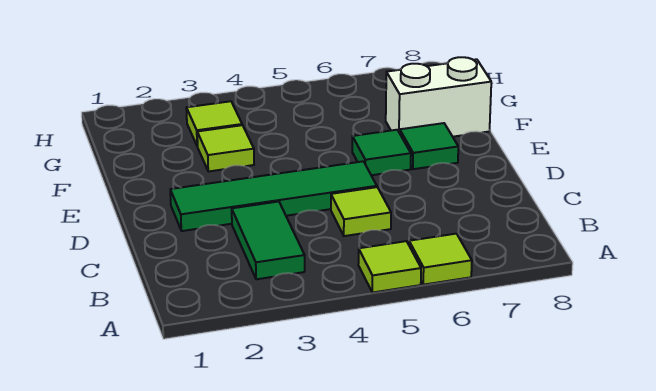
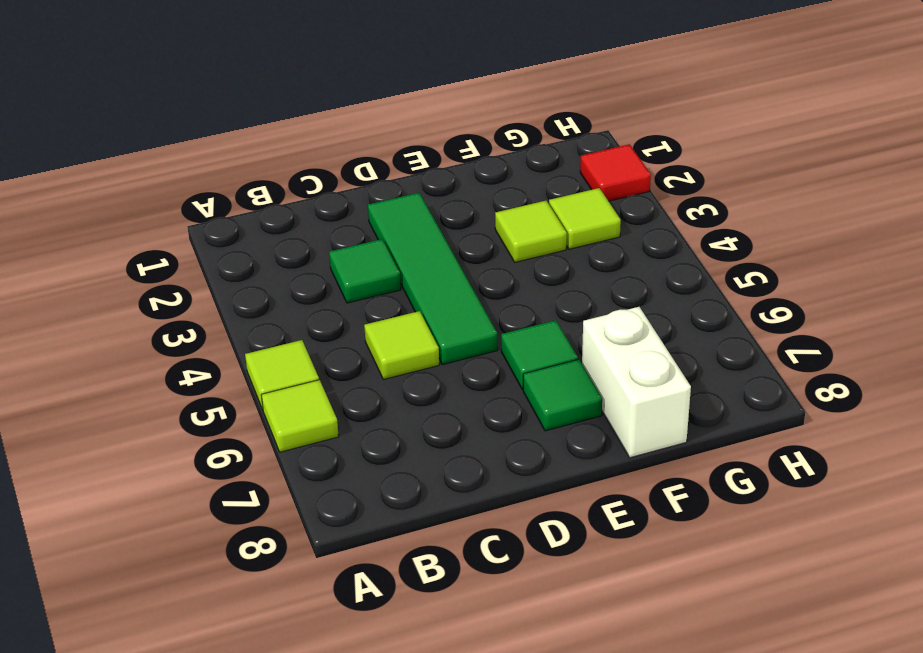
green tile B3:C3 level 1 -> green tile C3 level 1
none -> red tile H2 level 1

